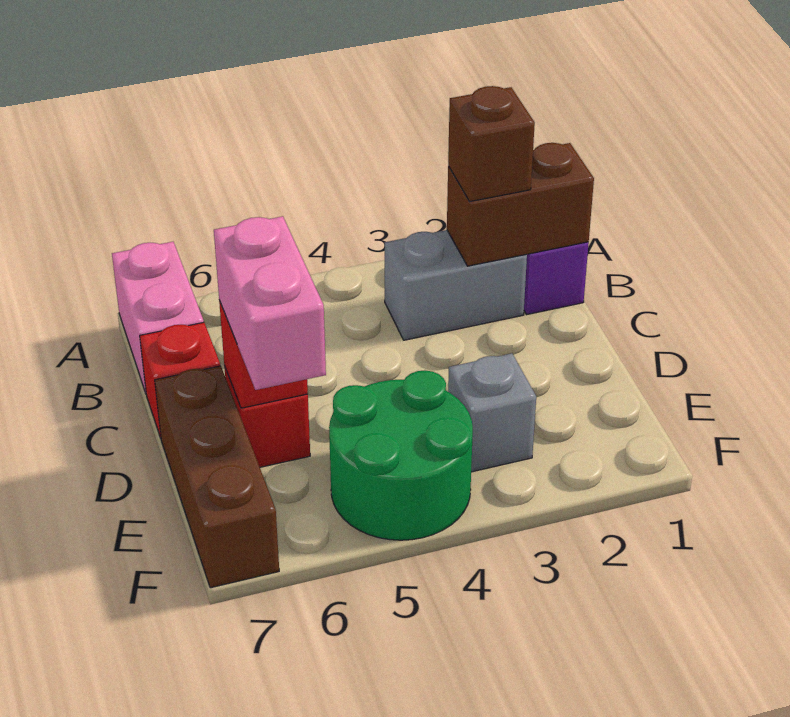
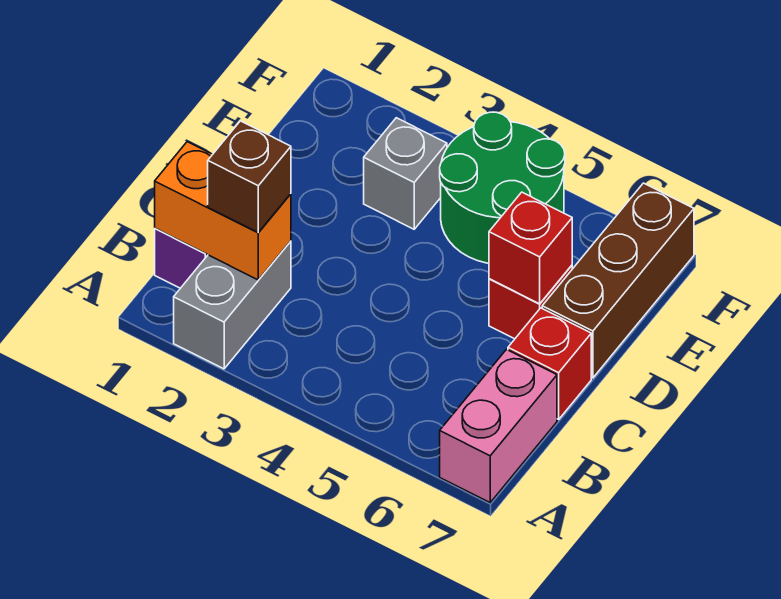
brown brick B1:B2 level 2 -> orange brick B1:B2 level 2
grey brick B2:B3 level 1 -> grey brick A2:B2 level 1
pink brick D6:E6 level 3 -> none

